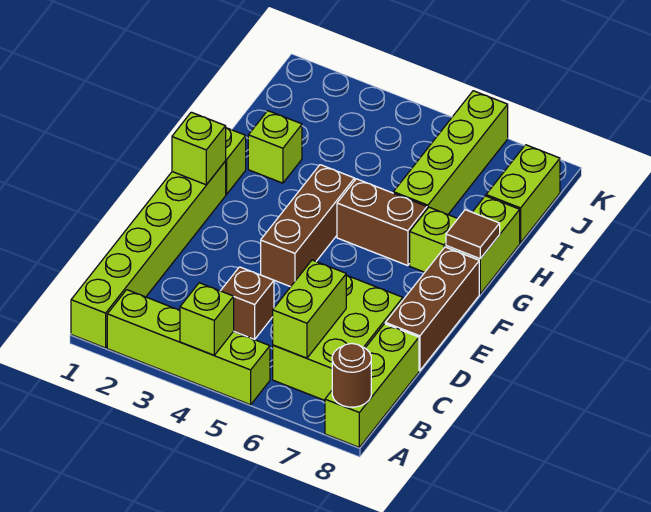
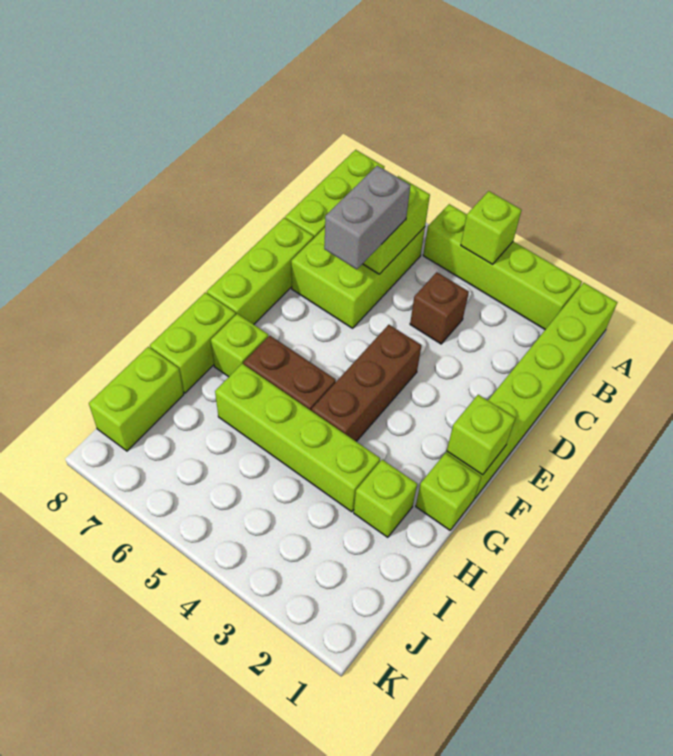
brown round brick A8 level 2 -> none
none -> grey brick C6:D6 level 3
brown brick D8:F8 level 1 -> lime brick D8:F8 level 1
brown tile G8 level 2 -> none
lime brick H6:K6 level 1 -> lime brick H3:H6 level 1

